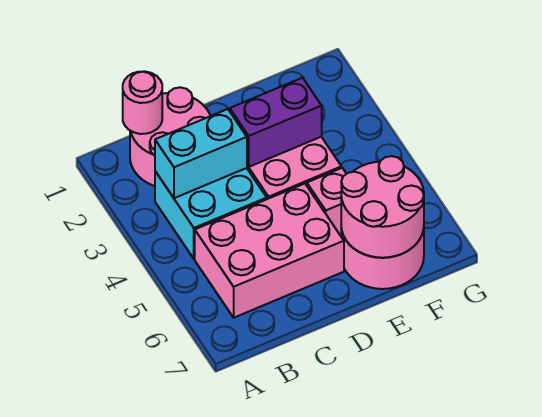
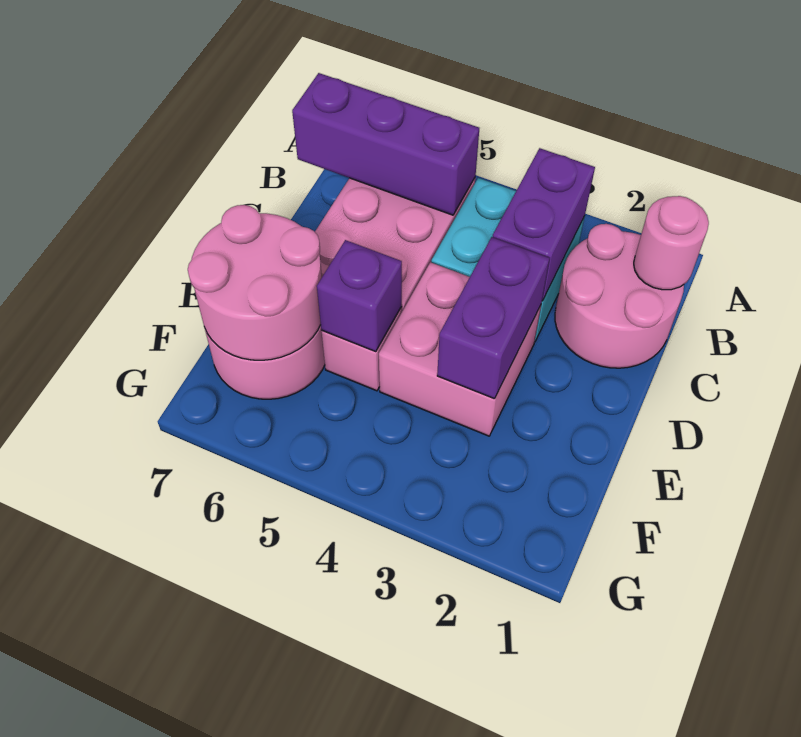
cyan brick B3:C3 level 2 -> purple brick B3:C3 level 2
none -> purple brick B5:B7 level 2
none -> purple brick E5 level 2

